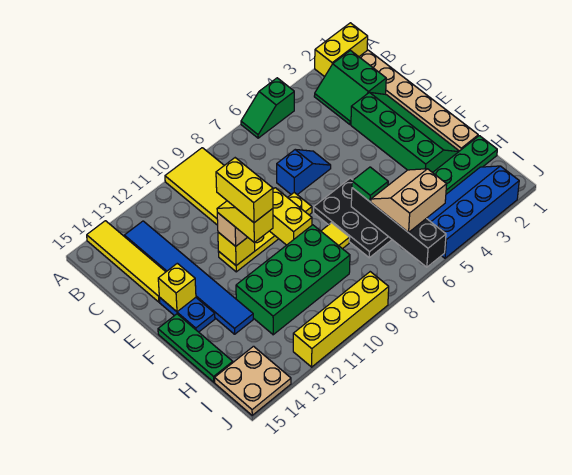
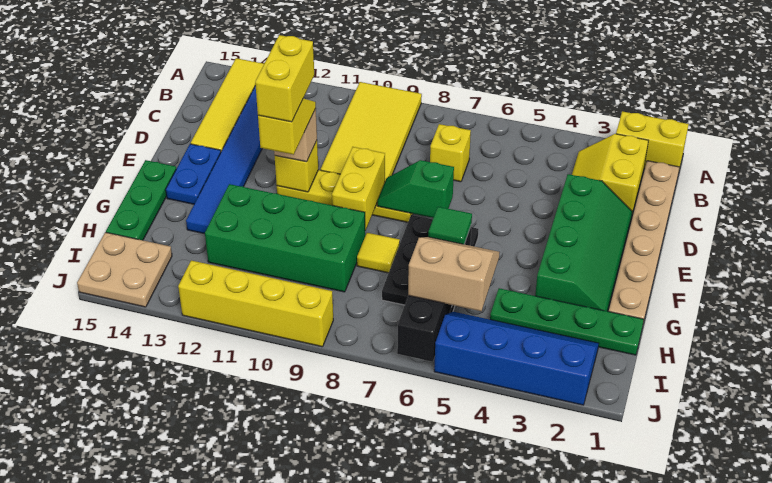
green slope A5:A6 level 1 top 5 -> green slope E7:E8 level 2 top 7
green slope B2:C3 level 1 top 2 -> yellow slope B2:C3 level 1 top 2
blue slope D6:D7 level 1 top 7 -> none
yellow brick E14 level 2 -> yellow brick C7 level 1

